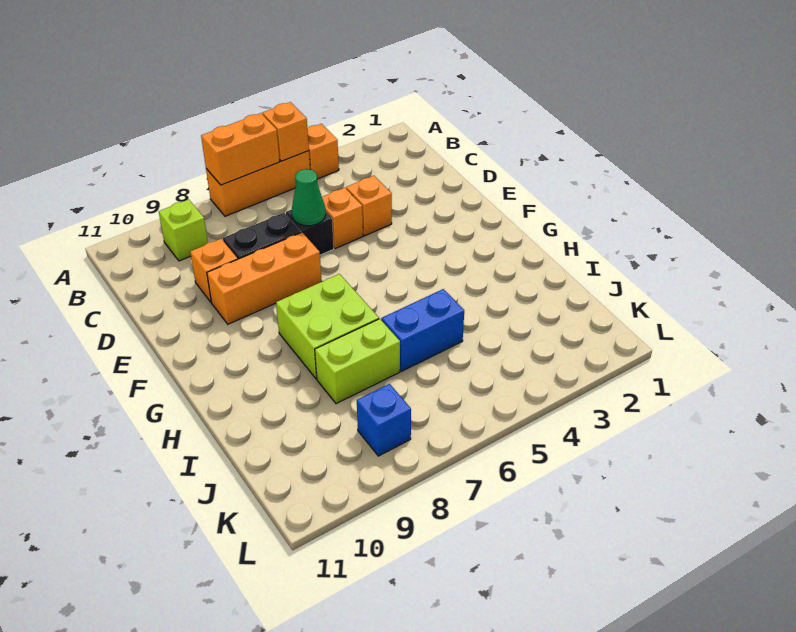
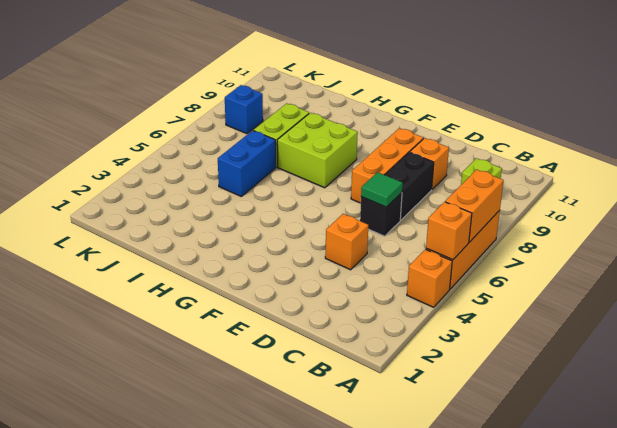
orange brick D5 level 1 -> none
green cone D6 level 2 -> green tile D6 level 2

